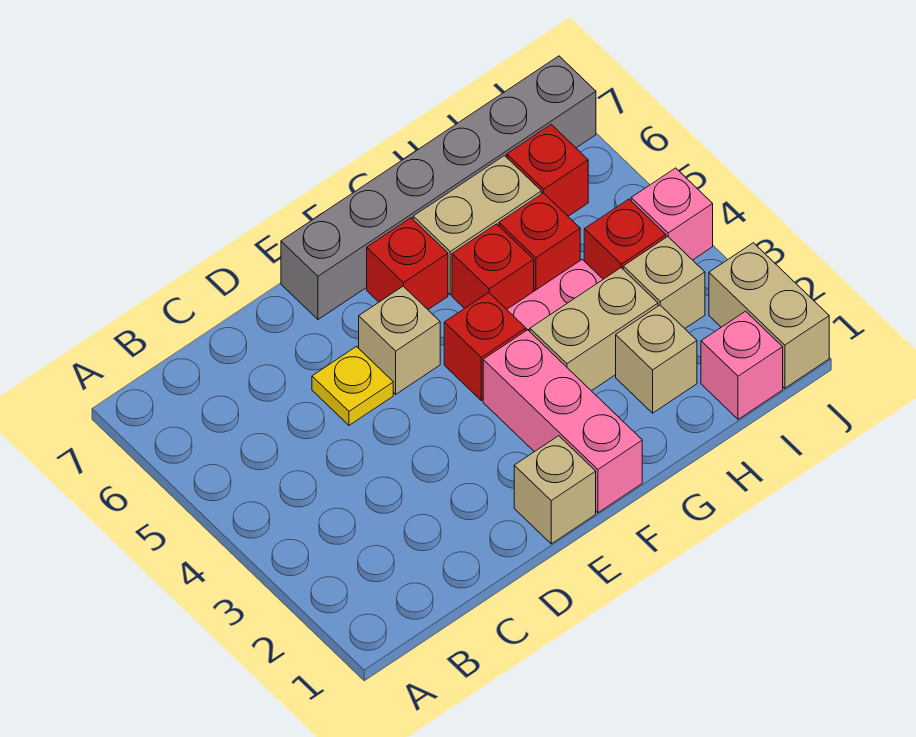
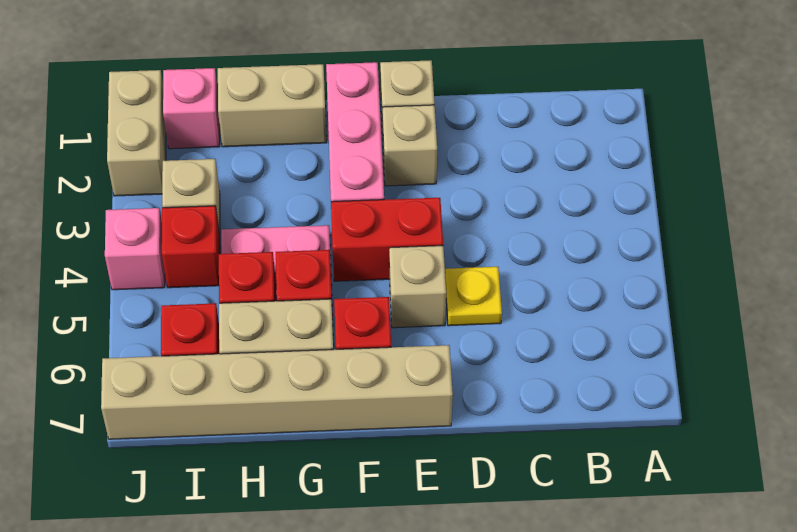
grey brick E7:J7 level 1 -> tan brick E7:J7 level 1
red brick F4 level 1 -> red brick E4:F4 level 1
tan brick G3:H3 level 1 -> tan brick G1:H1 level 1
tan brick H2 level 1 -> tan brick E2 level 1

